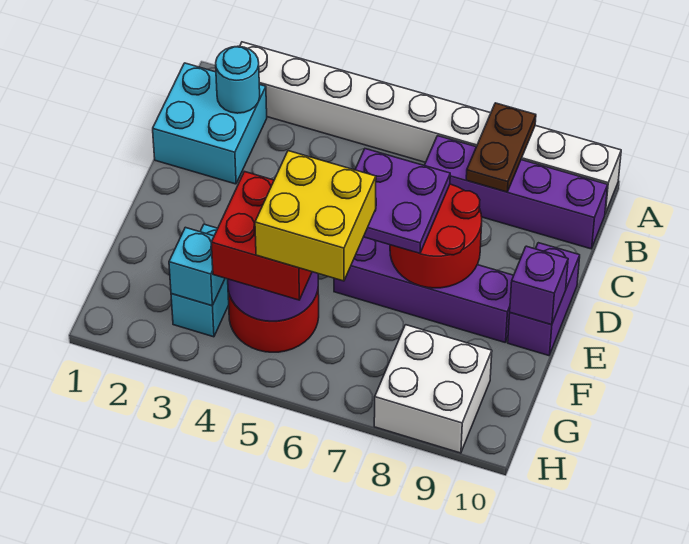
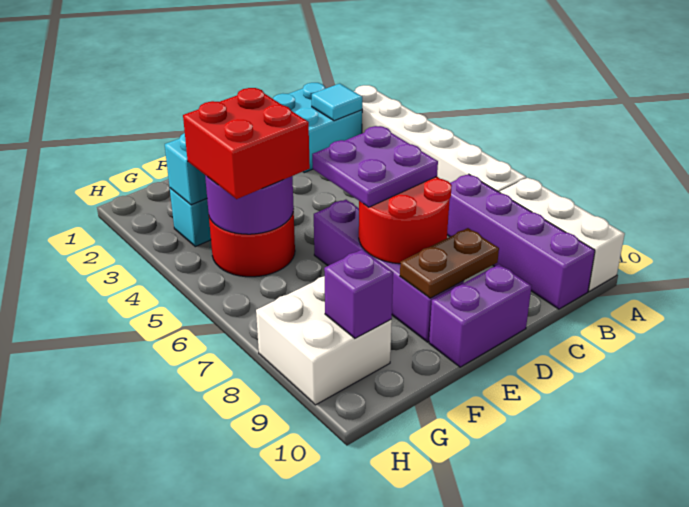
brown plate A8:B8 level 2 -> brown plate D9:E9 level 2
cyan round brick B2 level 2 -> cyan tile B2 level 2
purple brick E10 level 2 -> purple brick G9 level 2
yellow brick F5:G6 level 4 -> none

